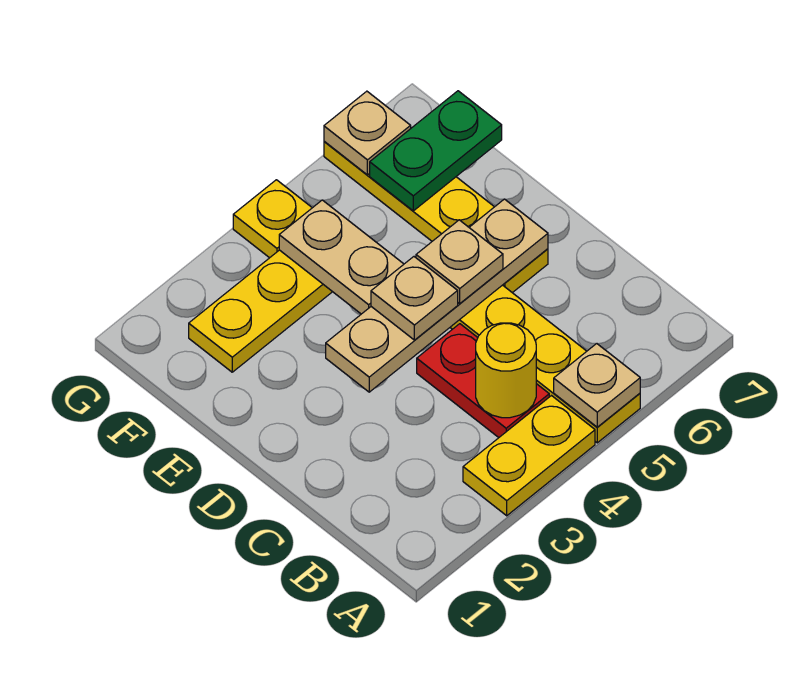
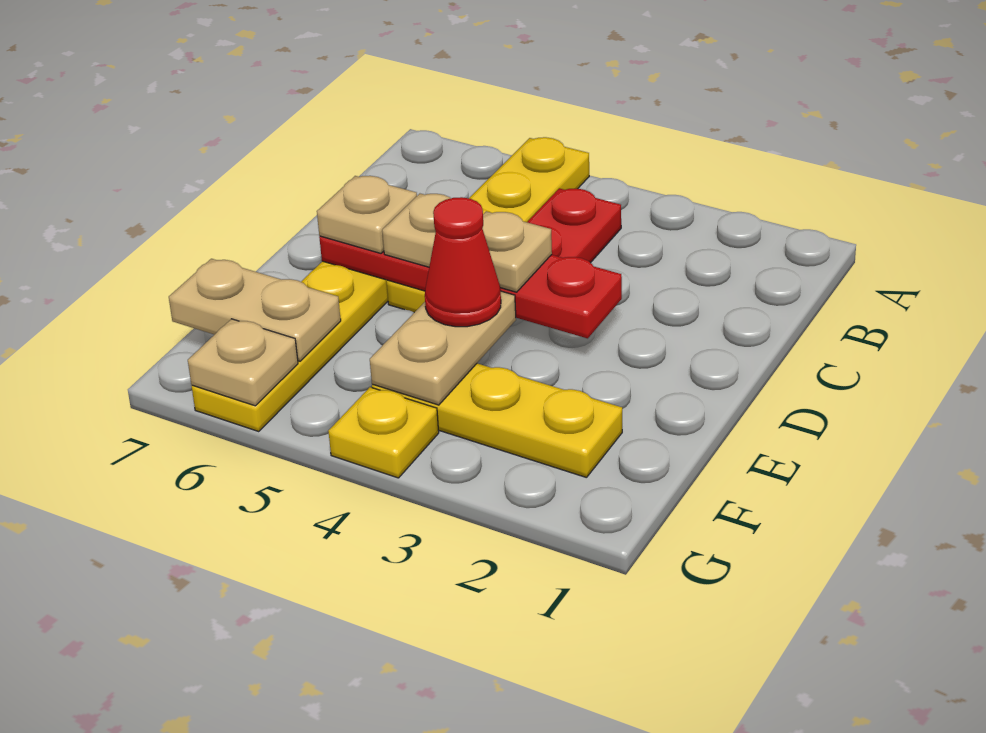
yellow plate A3:A4 level 1 -> none
tan plate A5 level 2 -> tan plate D6 level 3
yellow round brick B4 level 2 -> none
tan plate D3:D6 level 2 -> red plate D3:D6 level 2
none -> red cone E4 level 3
green plate F6:F7 level 2 -> tan plate F6:F7 level 2

